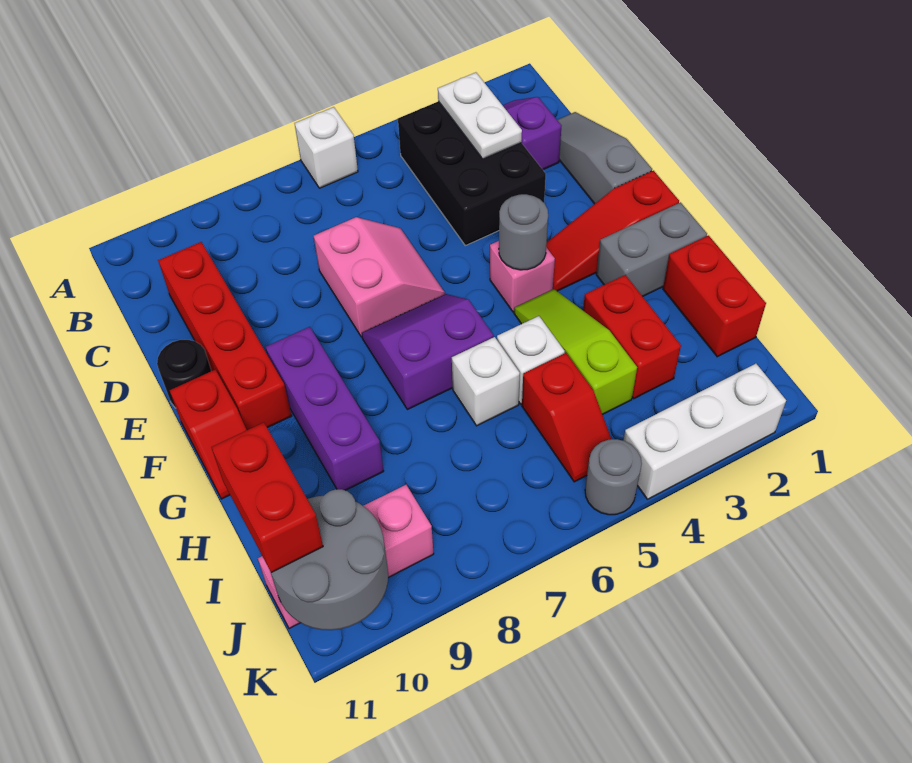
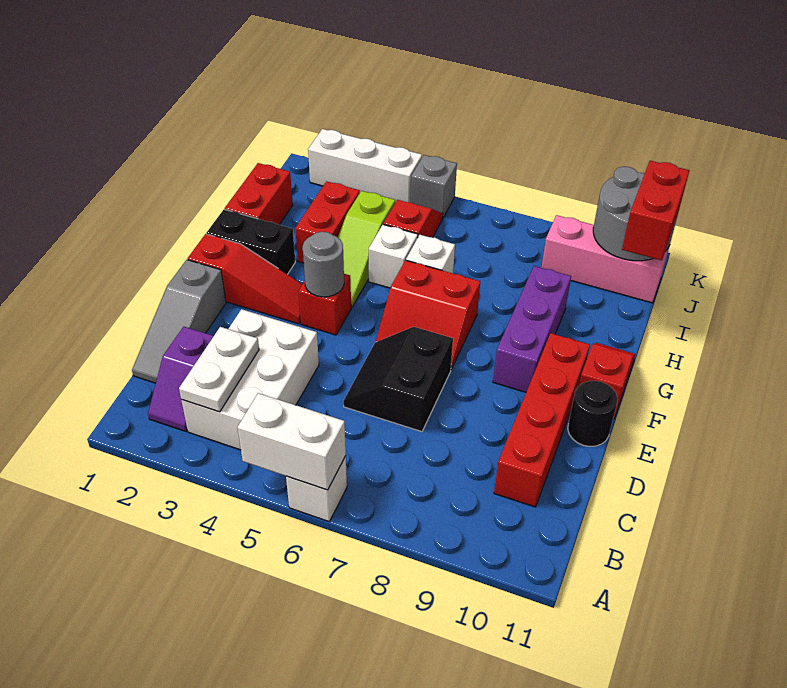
none -> white brick A5:A6 level 2
black brick B3:D4 level 1 -> white brick B3:D4 level 1
pink slope D6:E7 level 1 top 7 -> black slope D6:E7 level 1 top 7
pink brick F4 level 1 -> red brick F4 level 1
purple slope F6:G7 level 1 top G -> red slope F6:G7 level 1 top G
grey brick G1:G2 level 1 -> black brick G1:G2 level 1
grey round brick K5 level 1 -> grey brick K5 level 1

